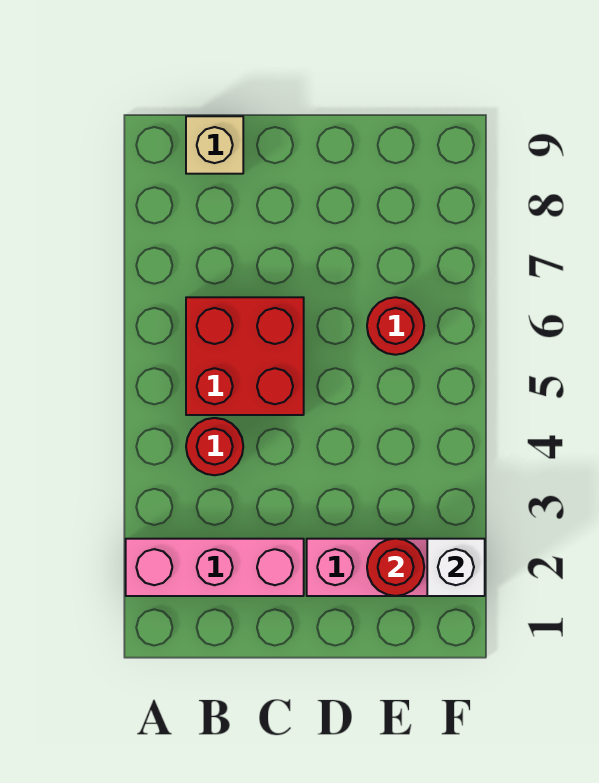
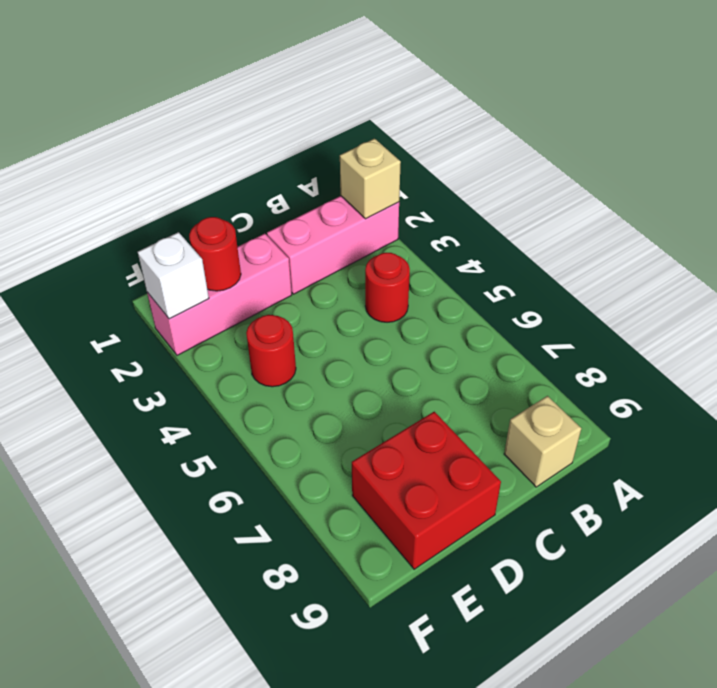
none -> tan brick A2 level 2
red brick B5:C6 level 1 -> red brick D8:E9 level 1
red round brick E6 level 1 -> red round brick E4 level 1

